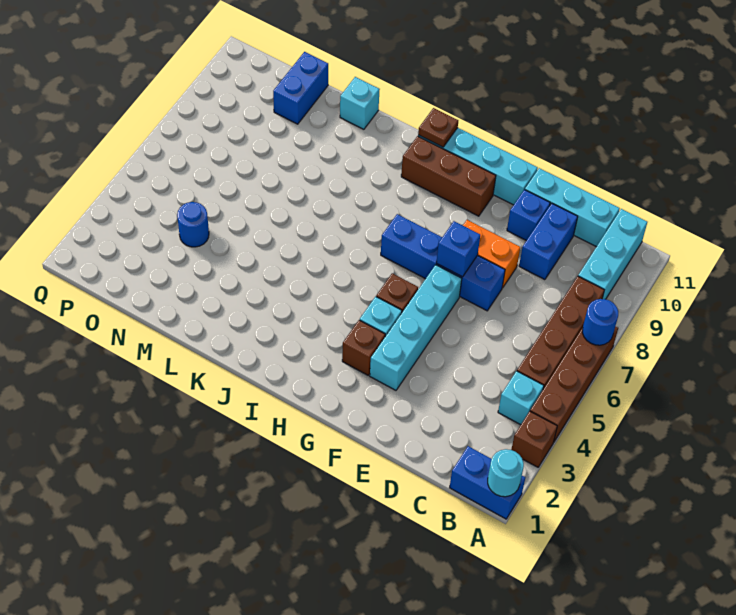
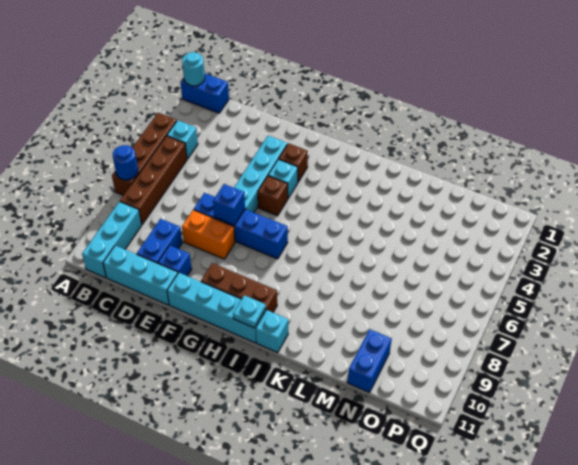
brown brick A3 level 1 -> none
brown plate I11 level 2 -> cyan plate I11 level 2
cyan brick L11 level 1 -> cyan brick J11 level 1
blue round brick N4 level 1 -> none

